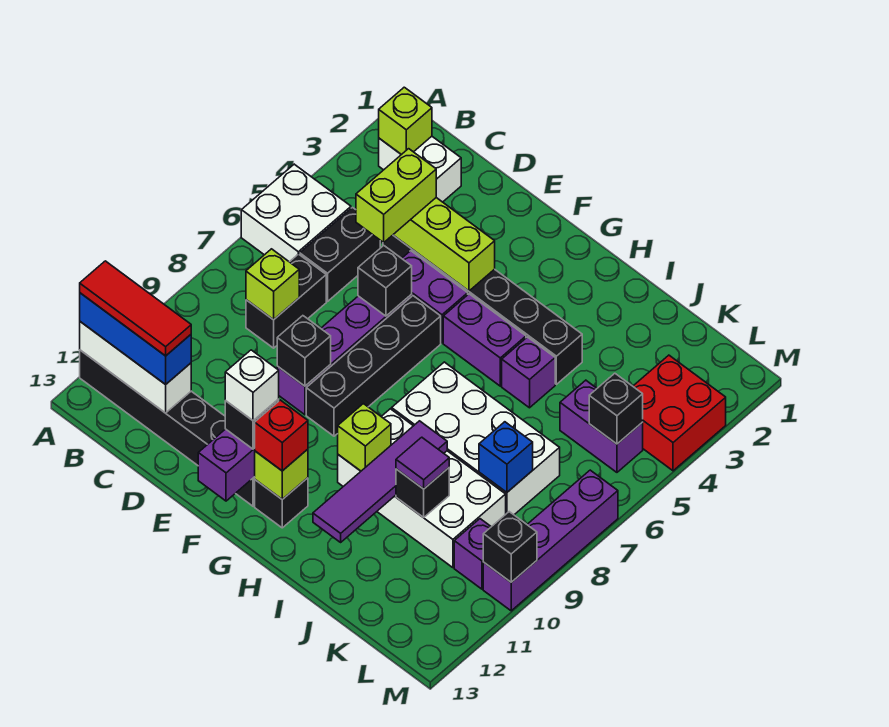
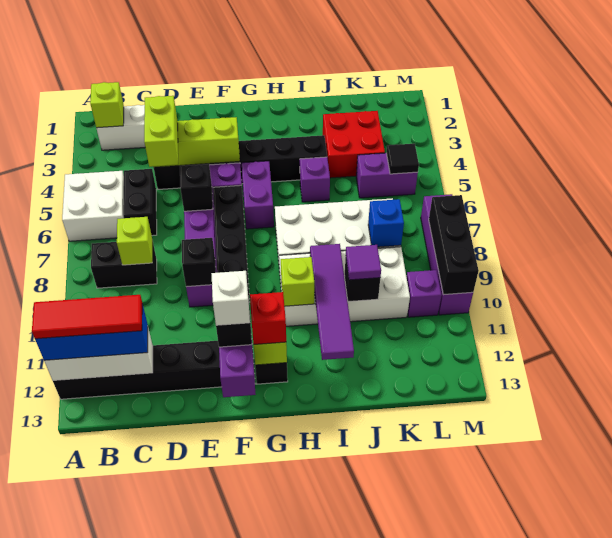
black brick C7:C8 level 1 -> black brick B8:C8 level 1
purple brick G5:H5 level 1 -> purple brick G5:G6 level 1
red brick L3:M4 level 1 -> red brick J3:K4 level 1
black brick L5 level 2 -> black tile L5 level 2
black brick M10 level 2 -> black brick M8:M10 level 2

